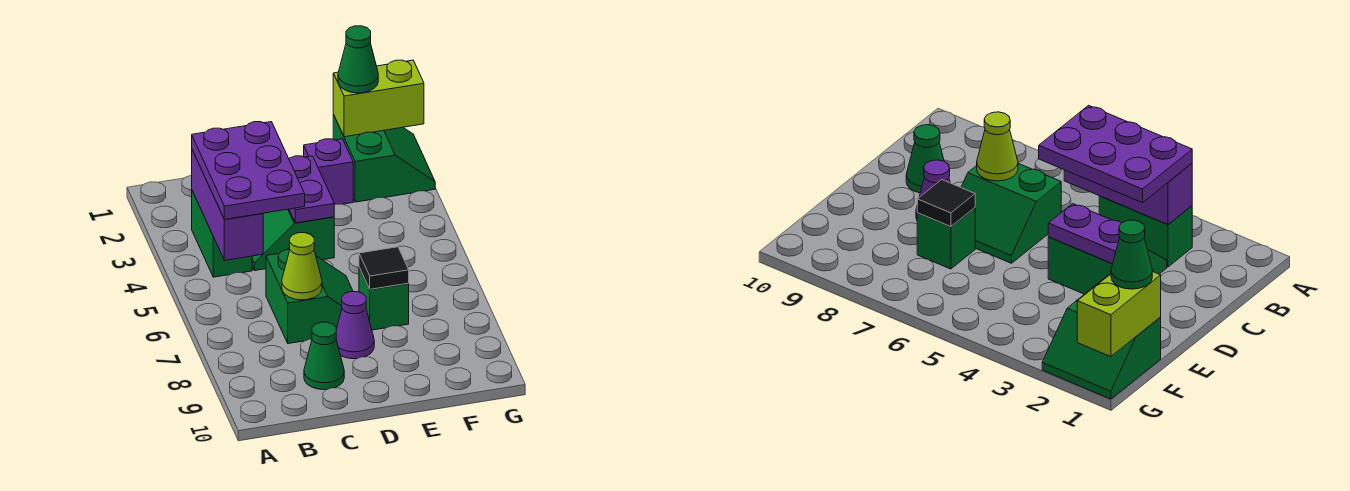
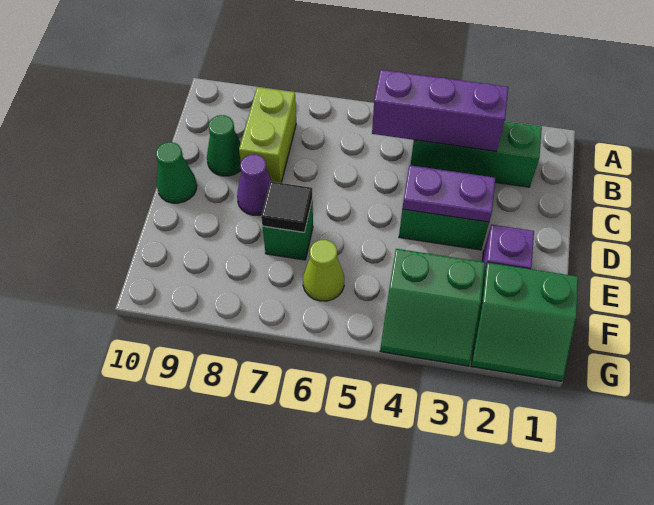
green brick B3:B4 level 1 -> green brick B2:B4 level 1
purple plate B3:C5 level 3 -> none
green slope C6:D7 level 1 top C -> green slope F3:G4 level 1 top F
lime cone C7 level 2 -> lime cone F6 level 1
lime brick F1:G1 level 2 -> lime brick B8:C8 level 1
green cone F1 level 3 -> green cone D10 level 1

